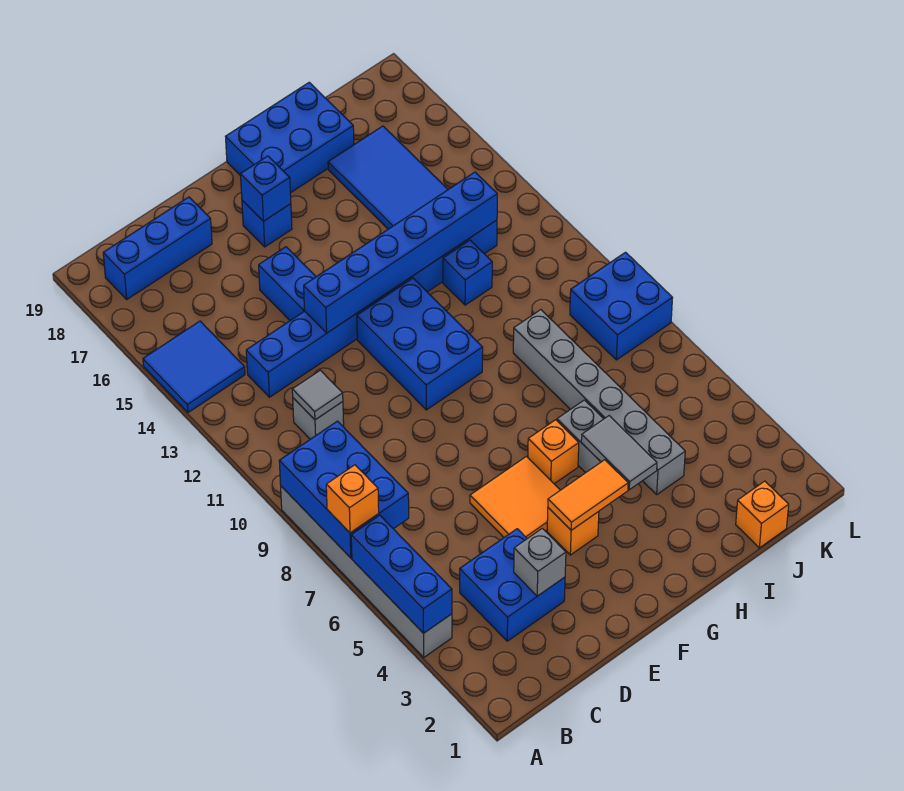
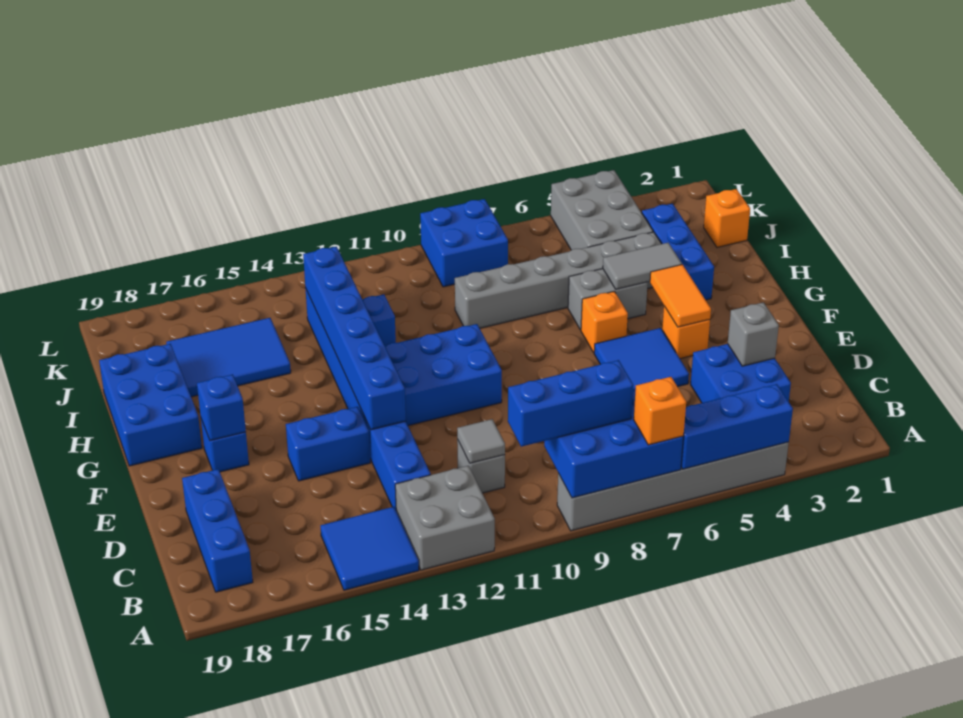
none -> grey brick A12:B13 level 1
none -> blue brick B8:B10 level 3
orange tile E5:F6 level 1 -> blue tile E5:F6 level 1
none -> blue brick H3:J3 level 1
none -> grey brick J4:L5 level 1

